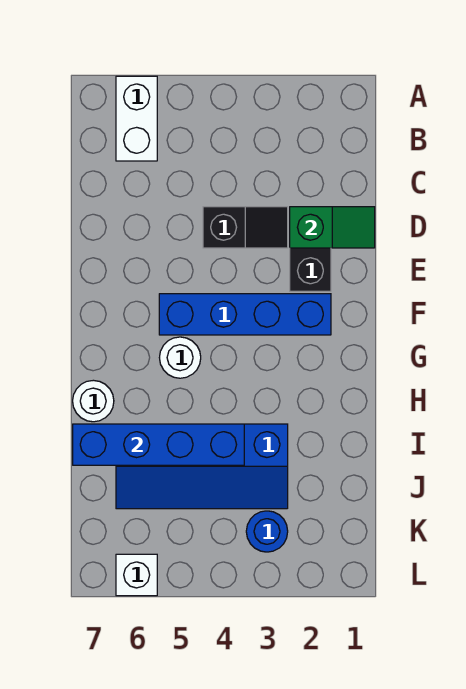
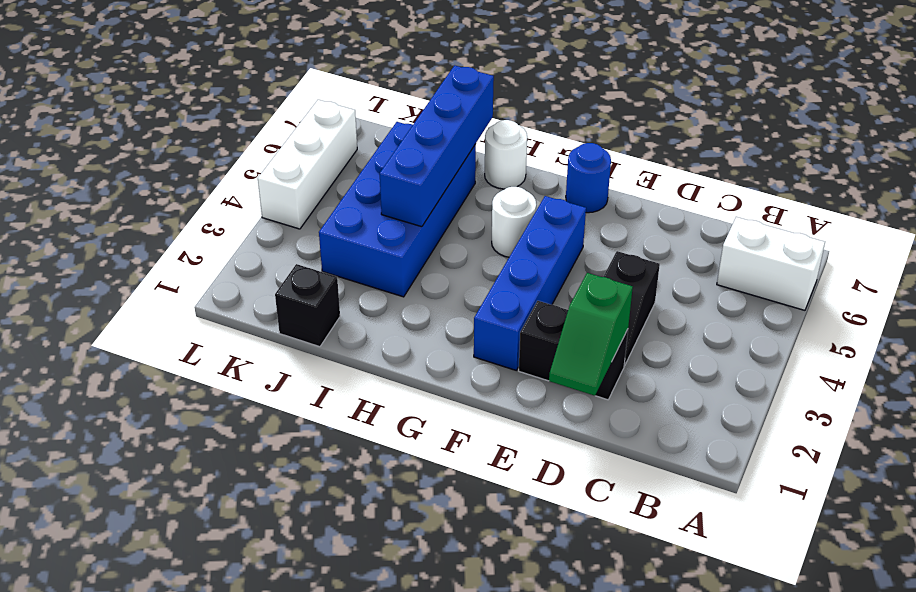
blue slope I3:J6 level 1 top I -> blue brick I3:J6 level 1
none -> black brick J1 level 1
blue round brick K3 level 1 -> blue round brick F7 level 1
white brick L6 level 1 -> white brick L4:L6 level 1

